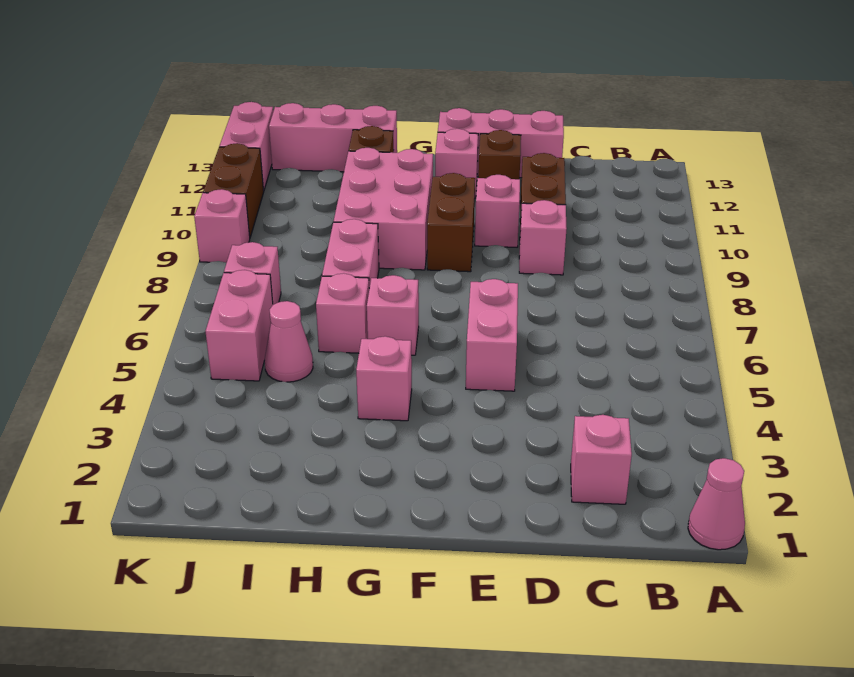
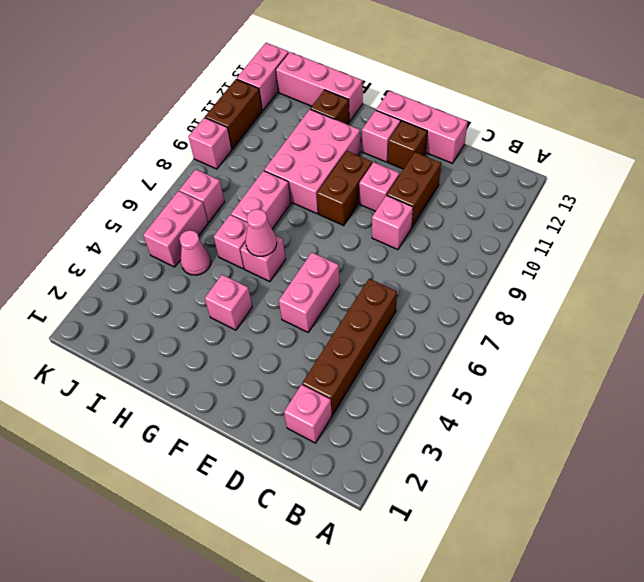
pink cone A1 level 1 -> pink cone G6 level 2
none -> brown brick C3:C6 level 1

